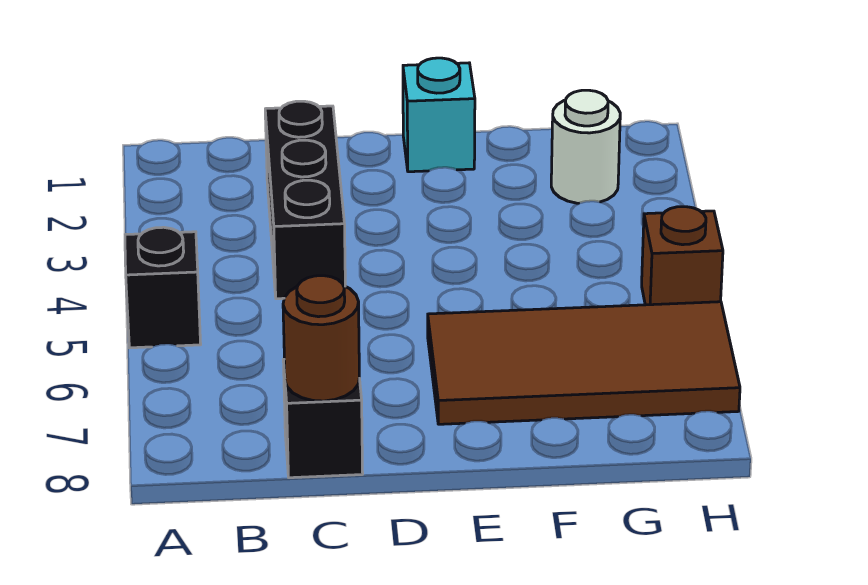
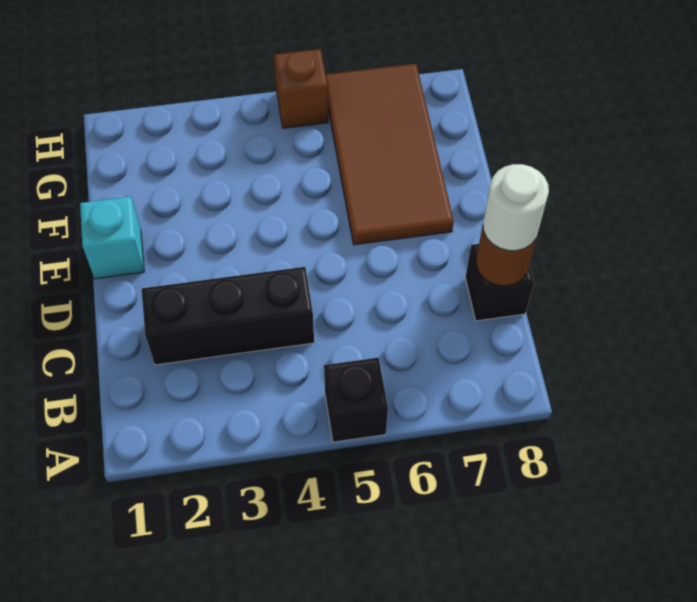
white round brick G2 level 1 -> white round brick C8 level 3

